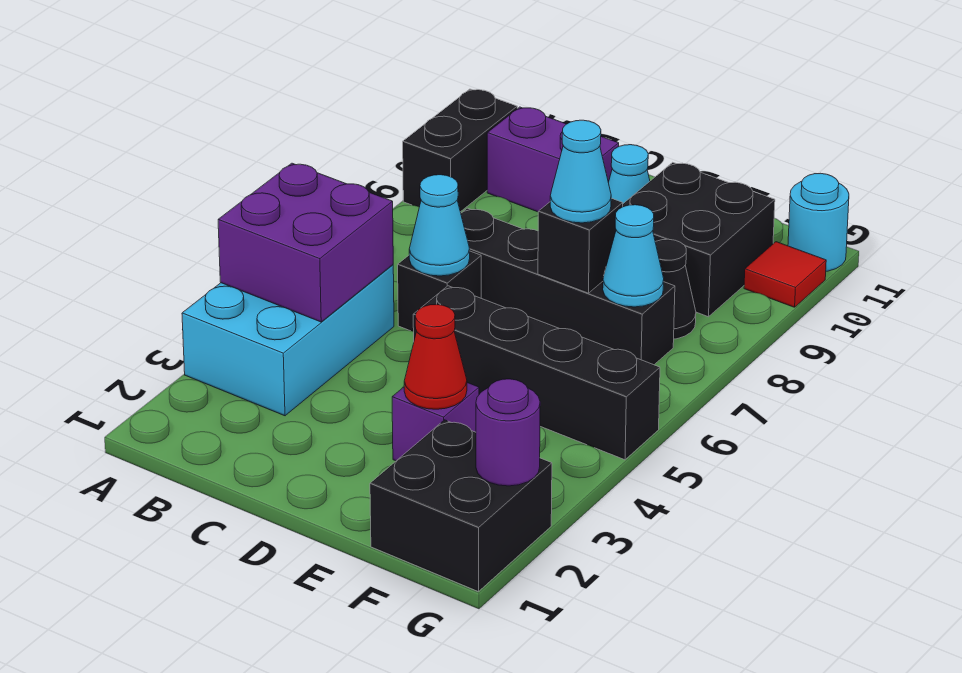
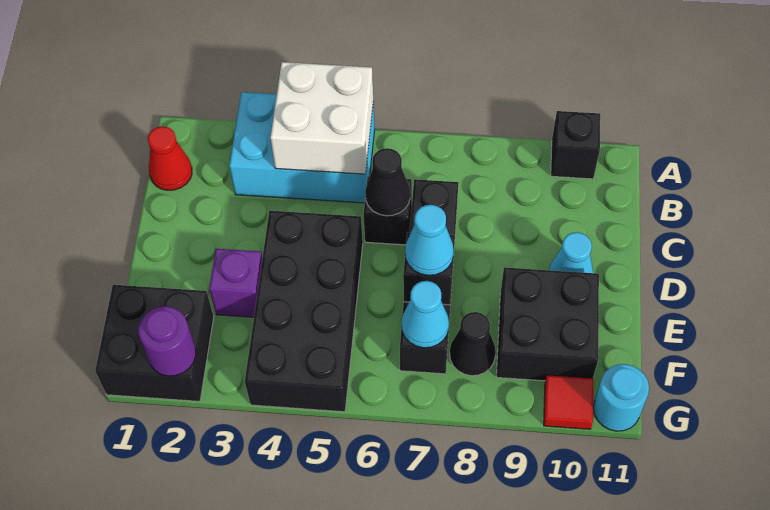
purple brick A4:B5 level 2 -> white brick A4:B5 level 2
black brick A9:A10 level 1 -> black brick A10 level 1
purple brick B10:C10 level 1 -> none
cyan cone C6 level 2 -> black cone C6 level 2
black brick D5:G5 level 1 -> black brick D4:G5 level 1
red cone E3 level 2 -> red cone B1 level 1

